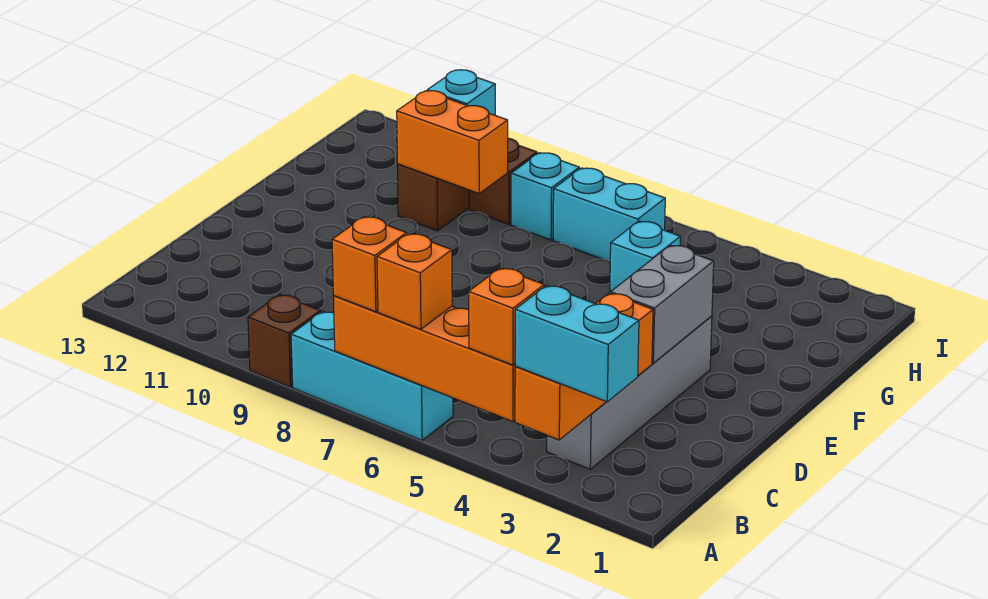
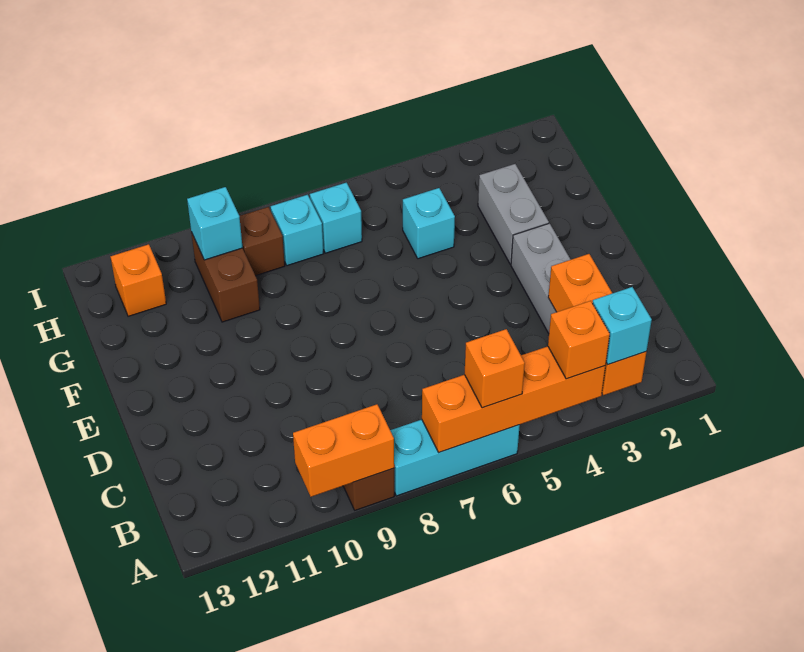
cyan brick A2:A3 level 3 -> cyan brick A3 level 3
orange brick A7 level 3 -> orange brick H12 level 1
grey brick D3:E3 level 2 -> grey brick F3:G3 level 1
orange brick G9:G10 level 2 -> orange brick A9:A10 level 2
cyan brick H6:H7 level 1 -> cyan brick H7 level 1

